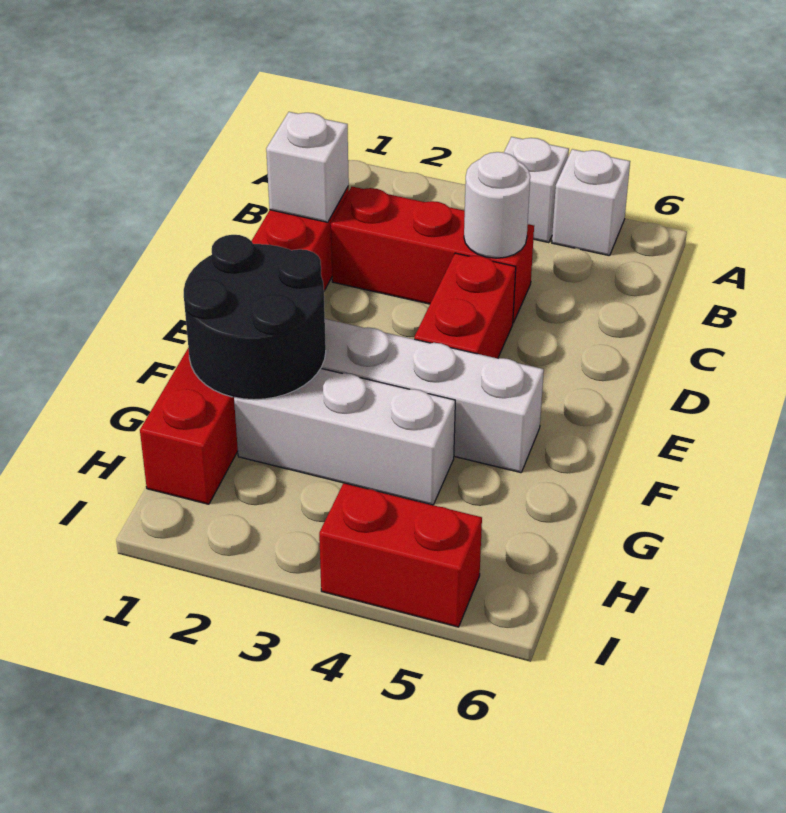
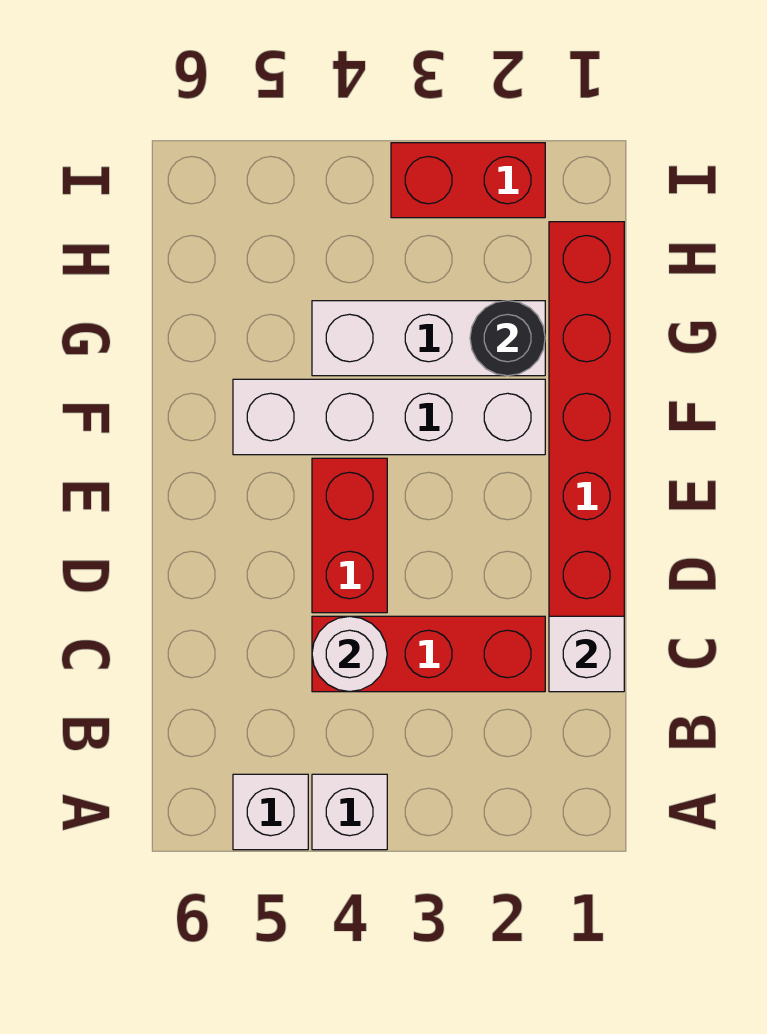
black round brick F1:G2 level 2 -> black round brick G2 level 2
red brick I4:I5 level 1 -> red brick I2:I3 level 1

